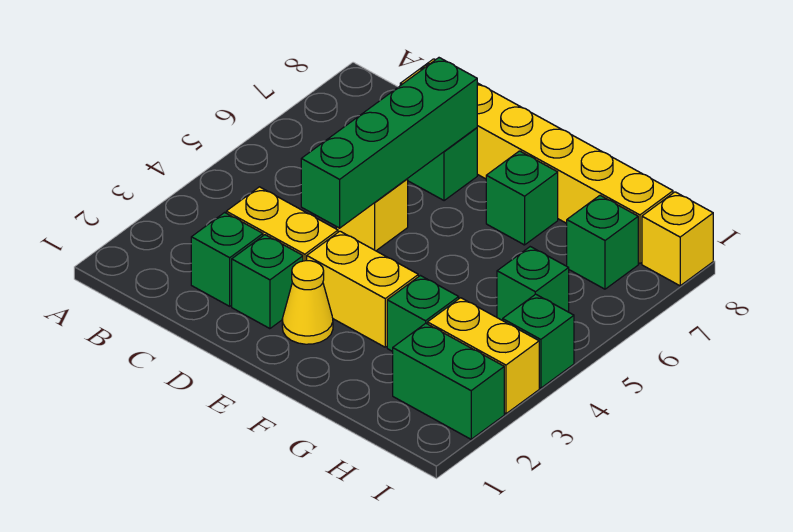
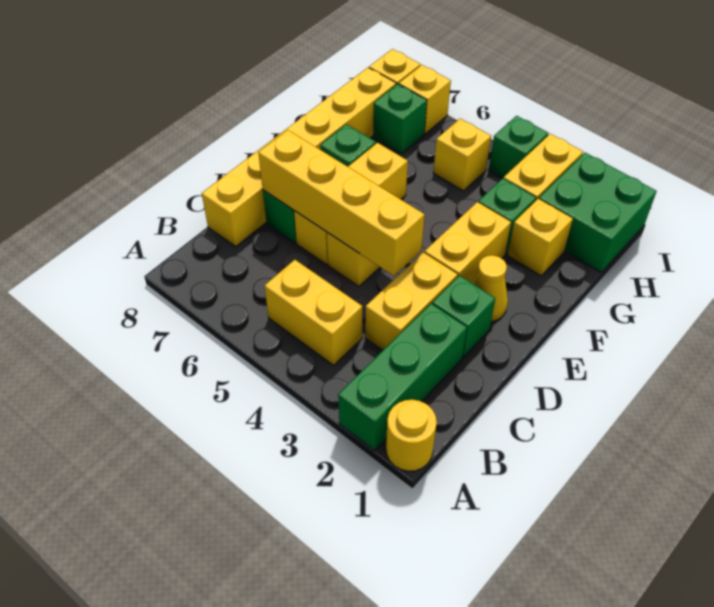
none -> yellow round brick A1 level 1
none -> yellow brick B4:B5 level 1
green brick C2 level 1 -> green brick A2:C2 level 1
green brick D4:D7 level 2 -> yellow brick D4:D7 level 2
none -> yellow brick D6:F6 level 1
none -> yellow brick G2 level 1
green brick H2:I2 level 1 -> green brick H1:I2 level 1
green brick H5 level 1 -> yellow brick H5 level 1
none -> yellow brick I7 level 1

